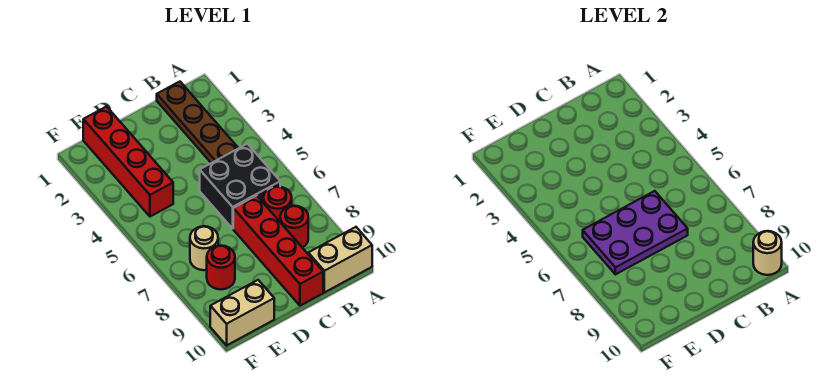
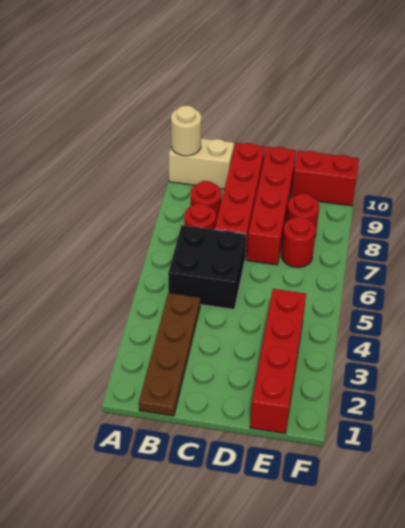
purple plate C6:E7 level 2 -> none
none -> red brick D7:D10 level 1
tan round brick E7 level 1 -> red round brick E7 level 1
tan brick E10:F10 level 1 -> red brick E10:F10 level 1

